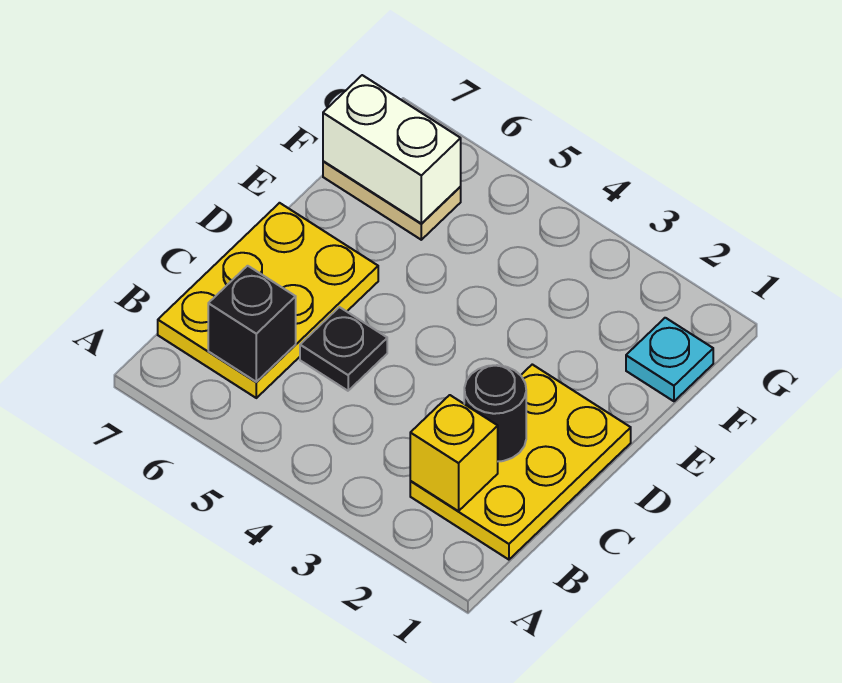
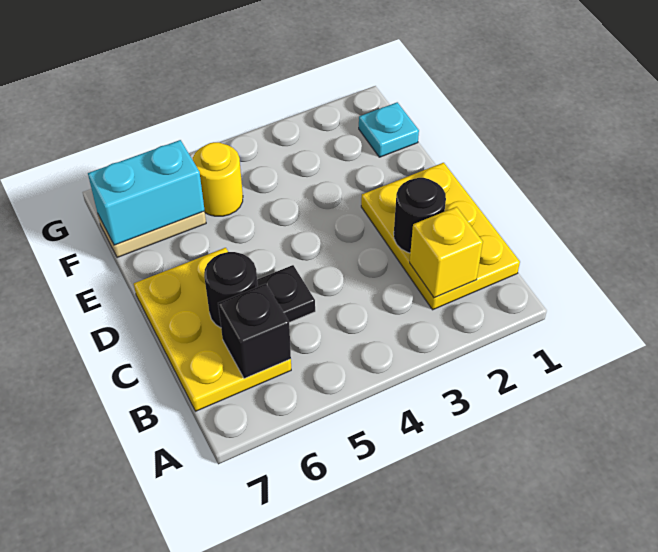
none -> black round brick C6 level 2
none -> yellow round brick F5 level 1
white brick F6:F7 level 2 -> cyan brick F6:F7 level 2

